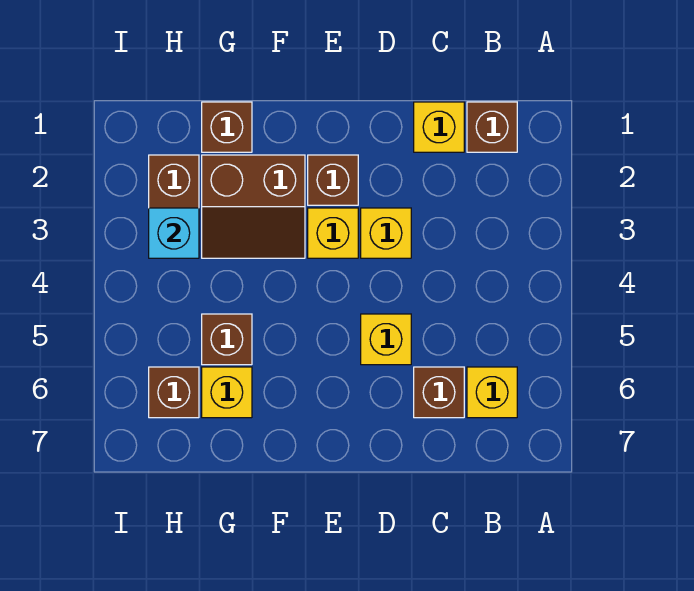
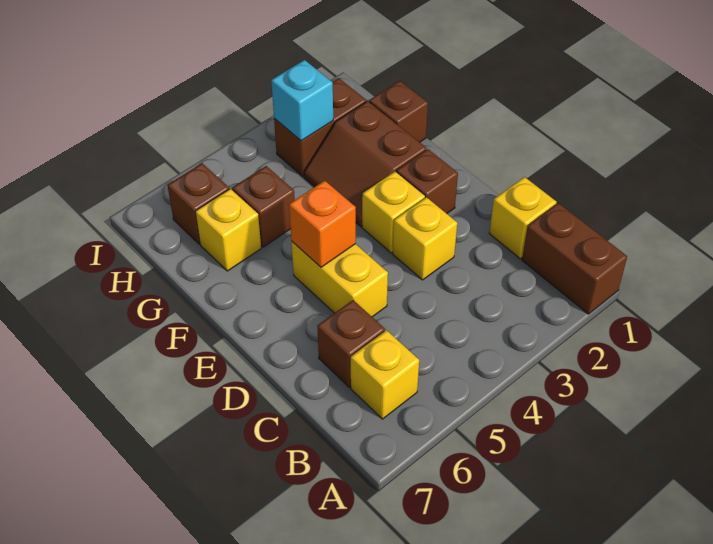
brown brick B1 level 1 -> brown brick A1:B1 level 1
yellow brick D5 level 1 -> yellow brick D5:E5 level 1
none -> orange brick E5 level 2

